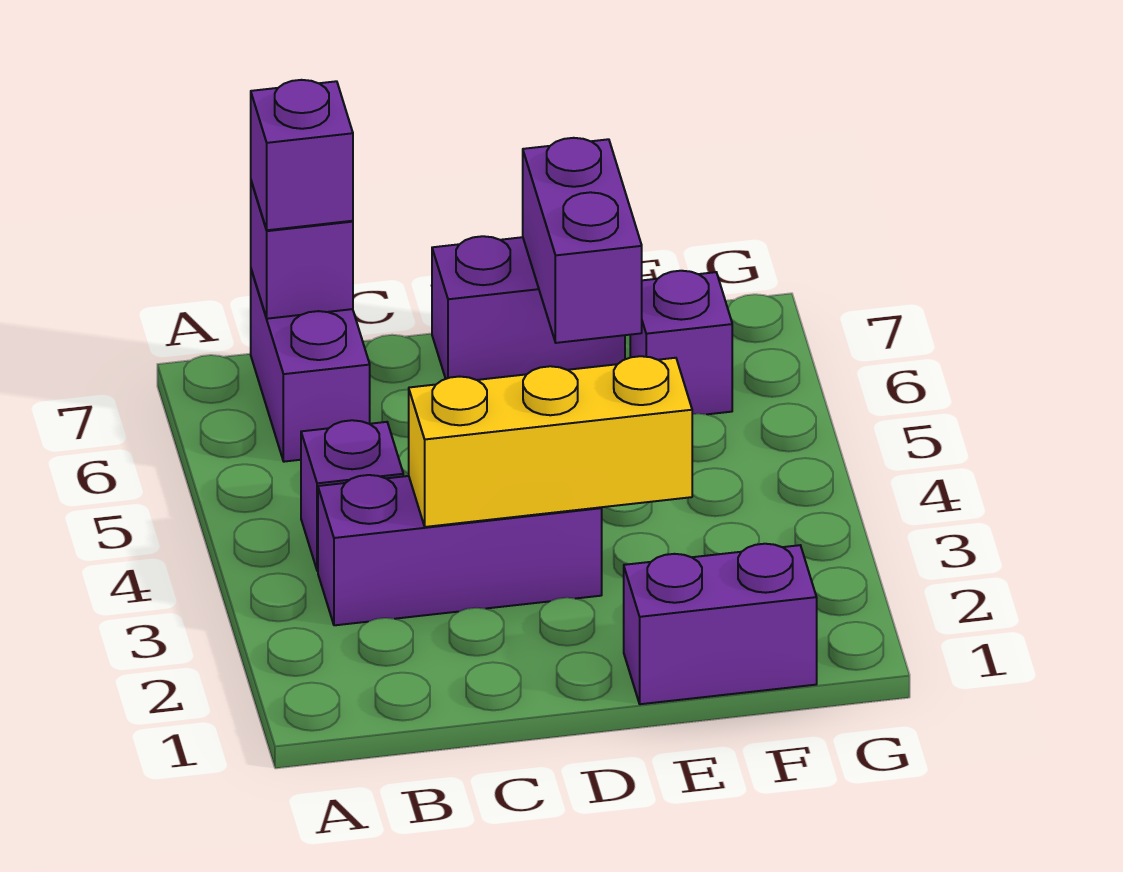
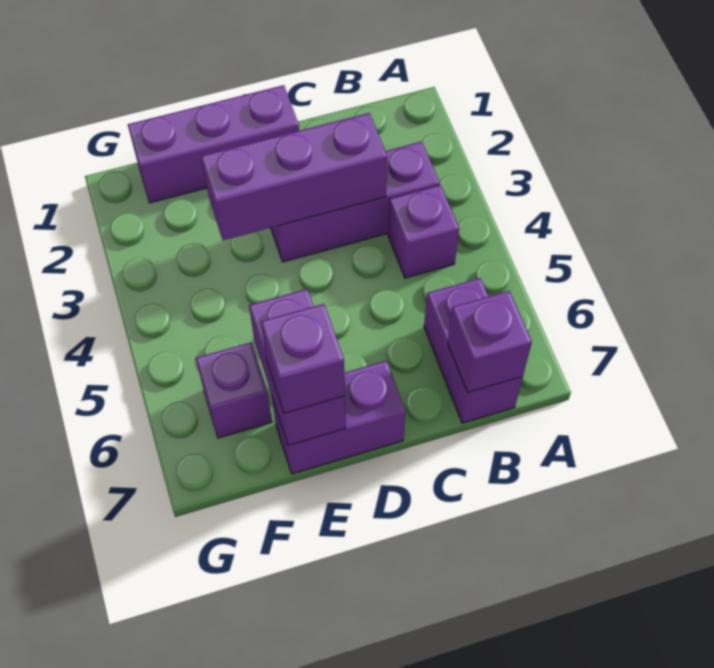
purple brick B7 level 3 -> purple brick E7 level 3
yellow brick C3:E3 level 2 -> purple brick C3:E3 level 2
purple brick E1:F1 level 1 -> purple brick D1:F1 level 1

